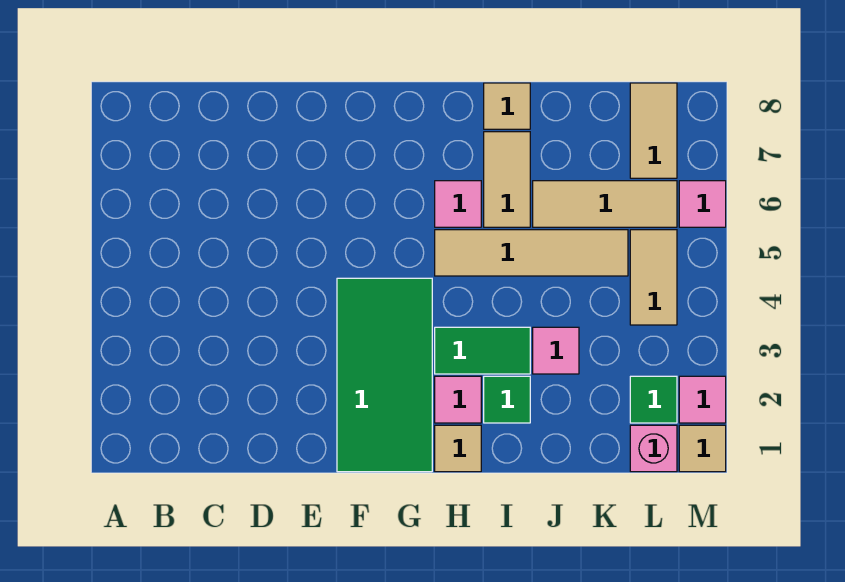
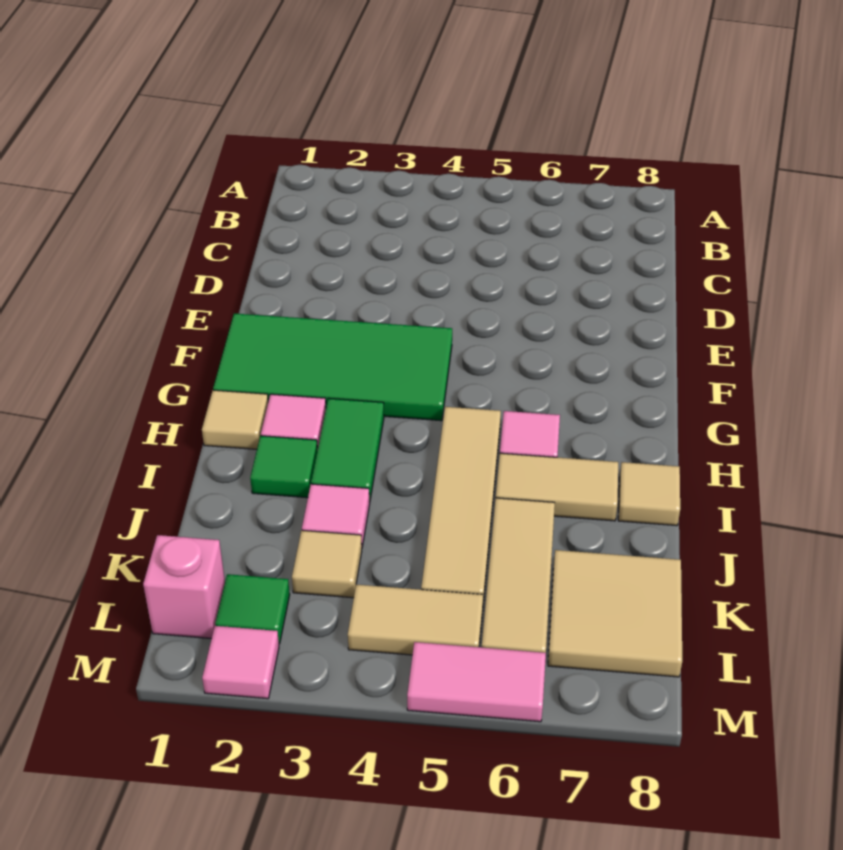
tan tile L7:L8 level 1 -> tan tile K7:L8 level 1
tan tile M1 level 1 -> tan tile K3 level 1
pink tile M6 level 1 -> pink tile M5:M6 level 1

